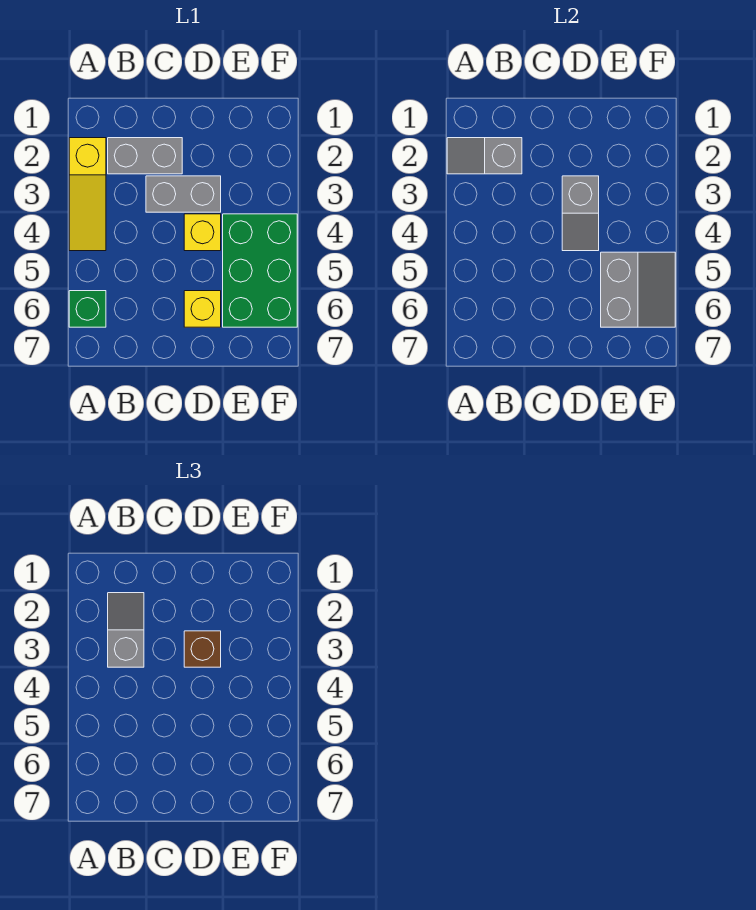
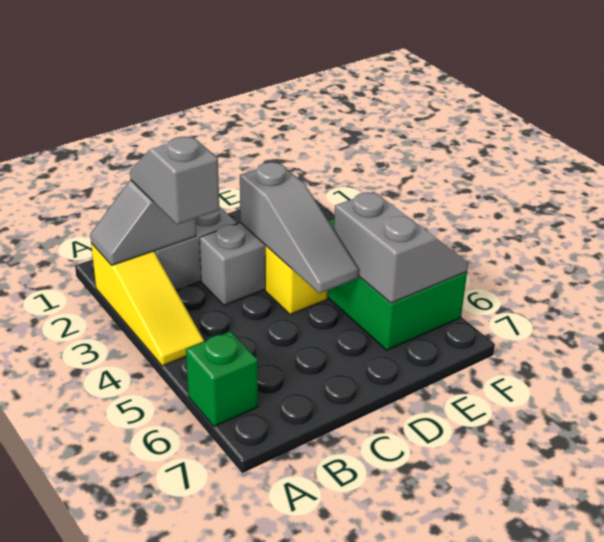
grey slope D3:D4 level 2 top 3 -> grey slope D3:D5 level 2 top 3
brown brick D3 level 3 -> none
yellow brick D6 level 1 -> none

